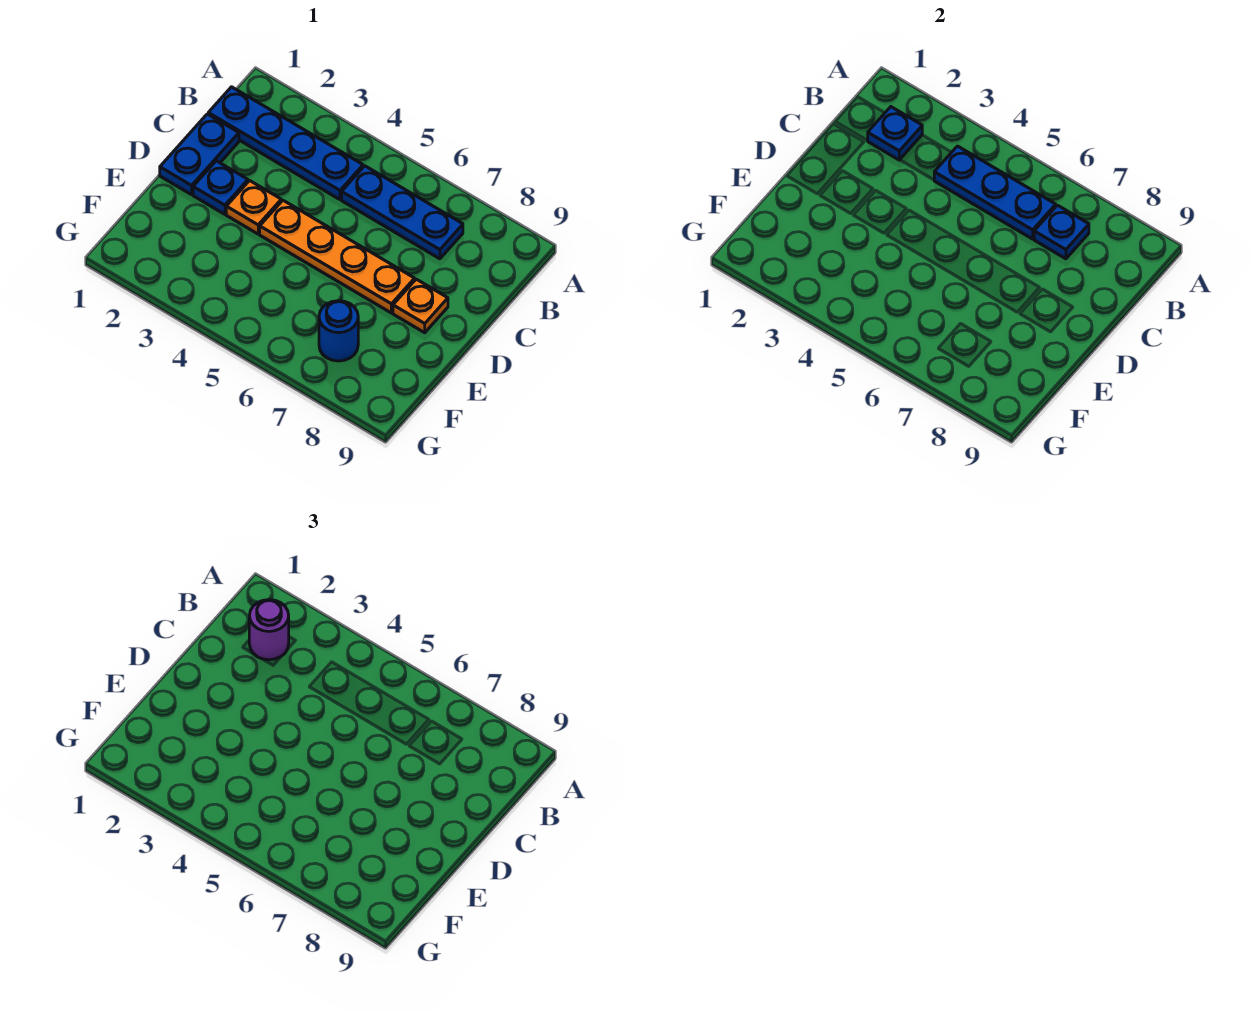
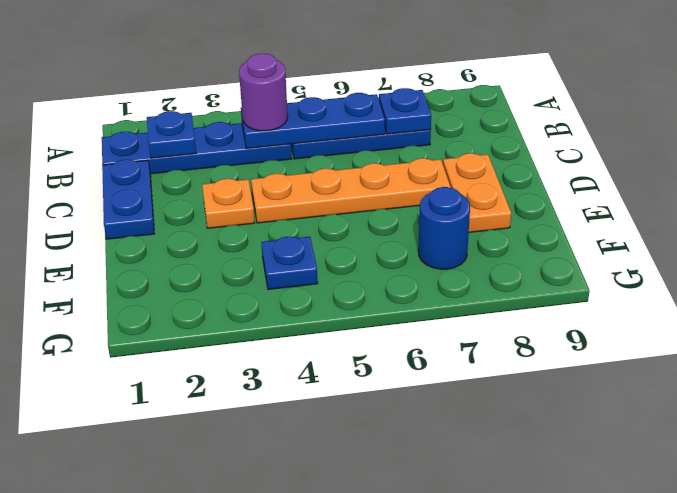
purple round brick B2 level 3 -> purple round brick B4 level 3
blue plate D2 level 1 -> blue plate F4 level 1
orange plate D8 level 1 -> orange plate D8:E8 level 1

